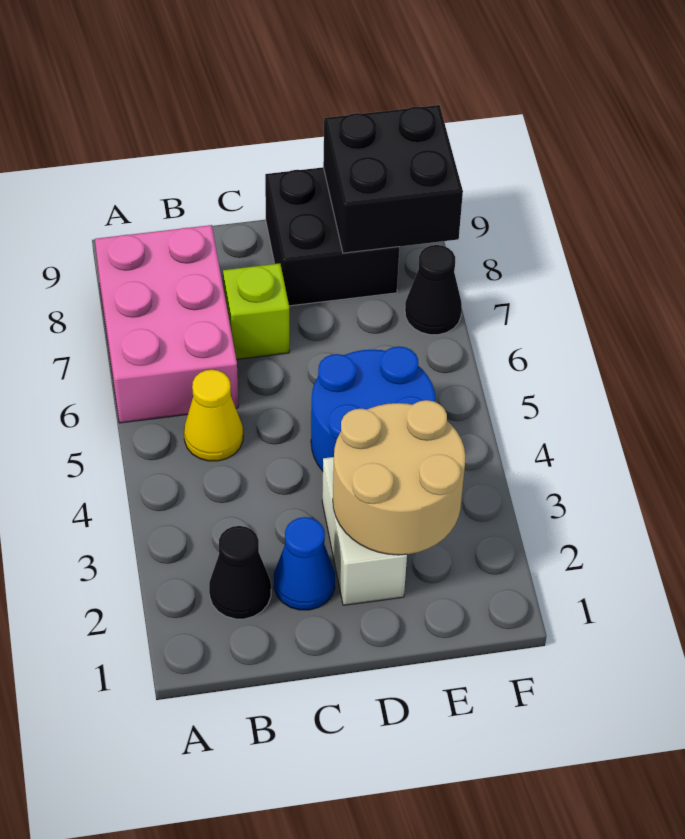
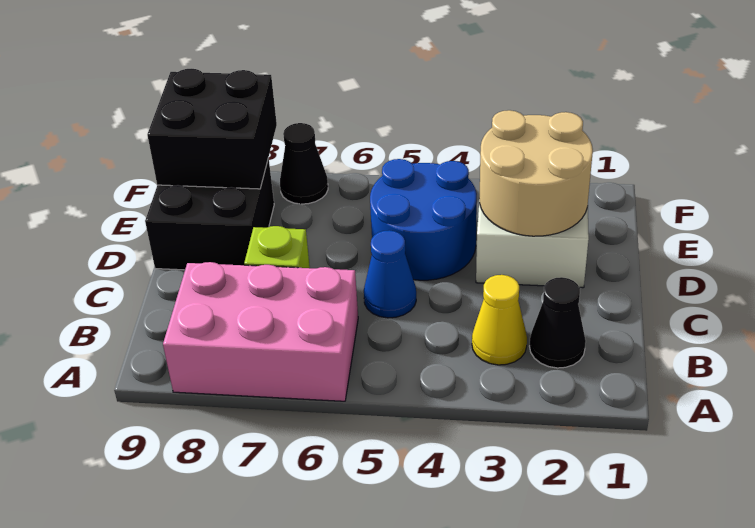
yellow cone B5 level 1 -> yellow cone B3 level 1
blue cone C2 level 1 -> blue cone C5 level 1

